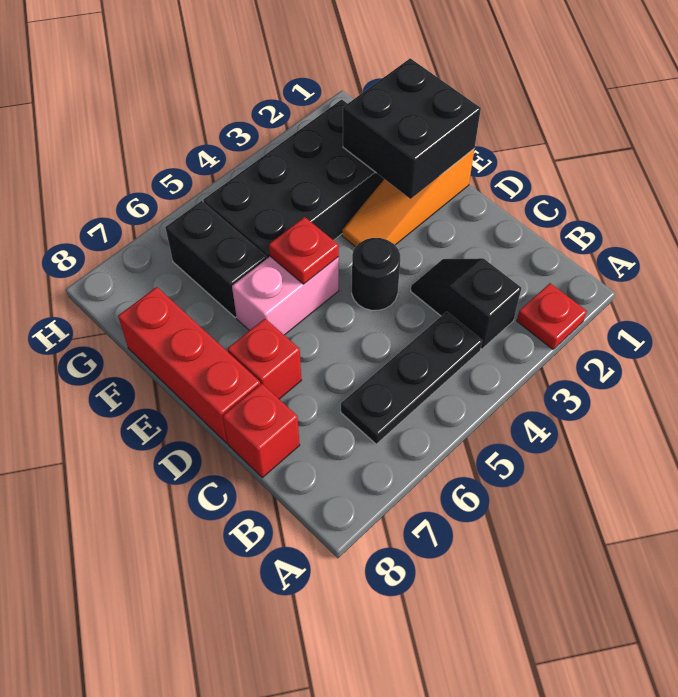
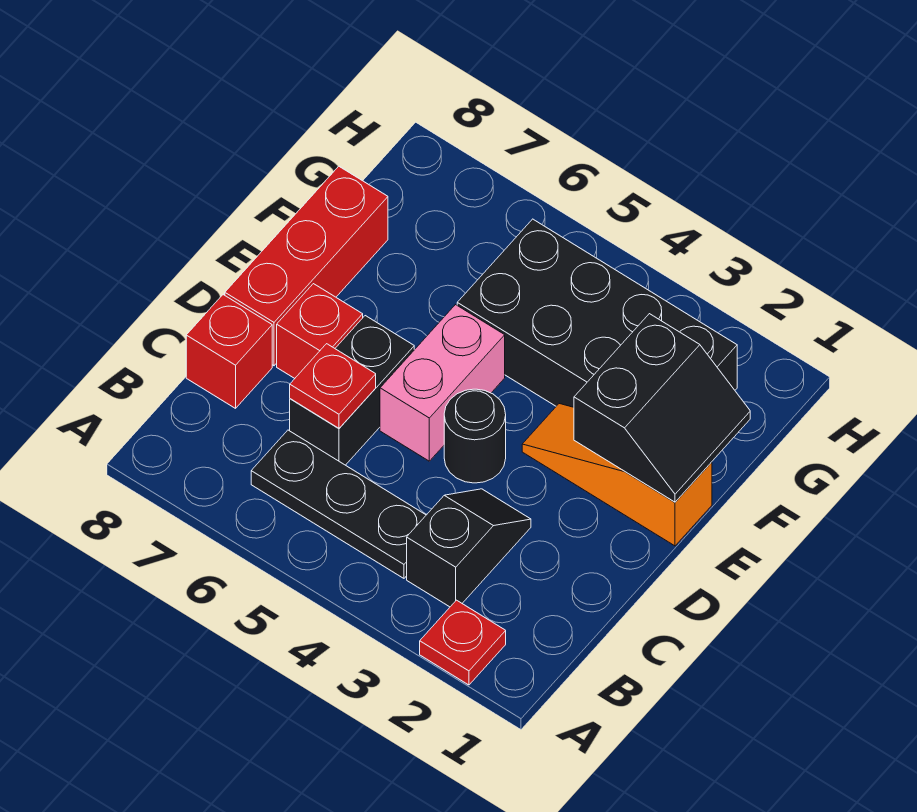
black brick E1:F2 level 2 -> black slope E1:F2 level 2 top 2
pink brick E5:E6 level 1 -> pink brick D5:E5 level 1
red plate E5 level 2 -> red plate C6 level 2
black brick F6:G6 level 1 -> black brick C6:D6 level 1

